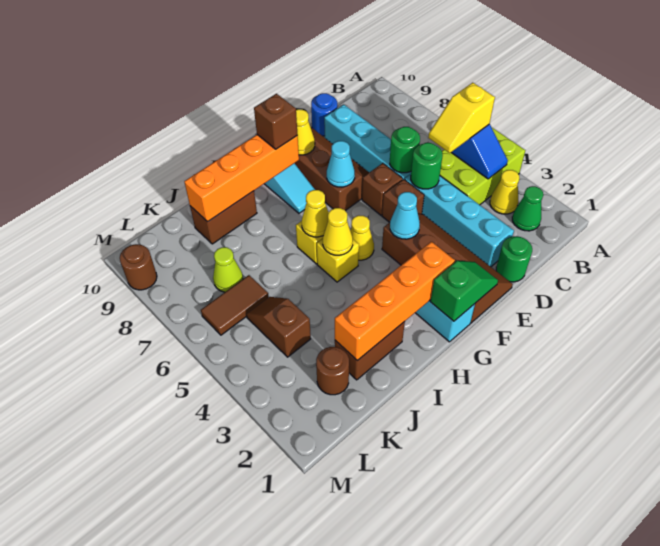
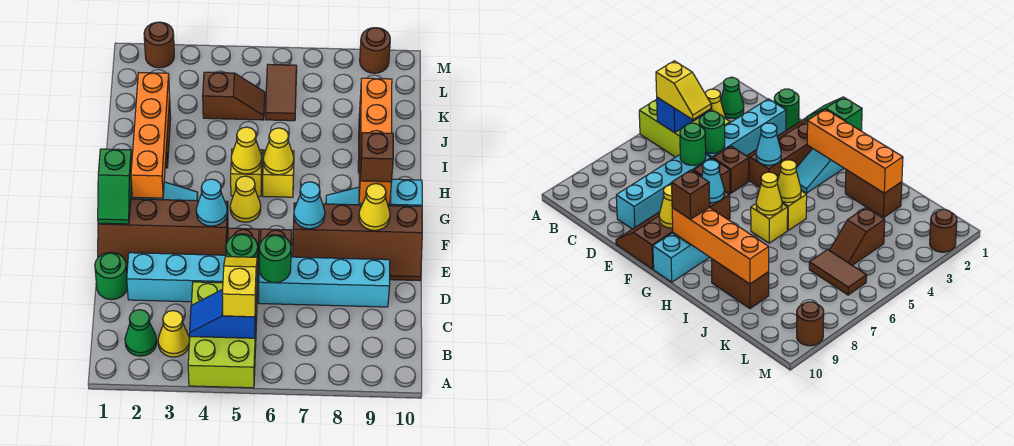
blue round brick D10 level 1 -> none
brown round brick K2 level 1 -> brown round brick M2 level 1
lime cone K7 level 1 -> none

